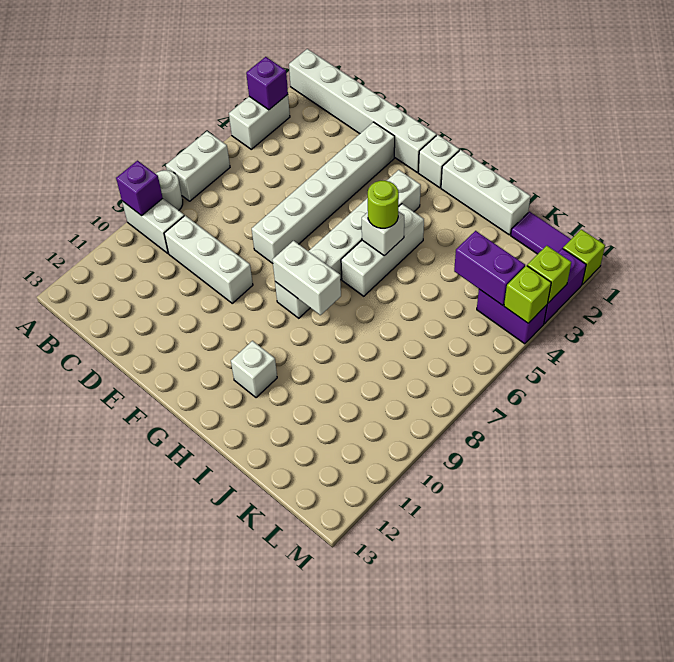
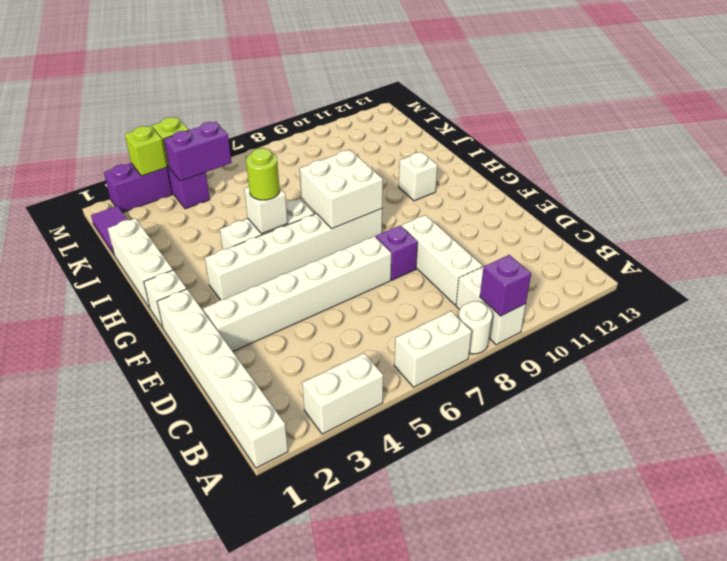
purple brick A3 level 2 -> purple brick E8 level 1
white brick G8:H8 level 2 -> white brick G7:H8 level 2
purple brick K4:L4 level 2 -> purple brick L4:L5 level 2
lime brick M1 level 1 -> none

